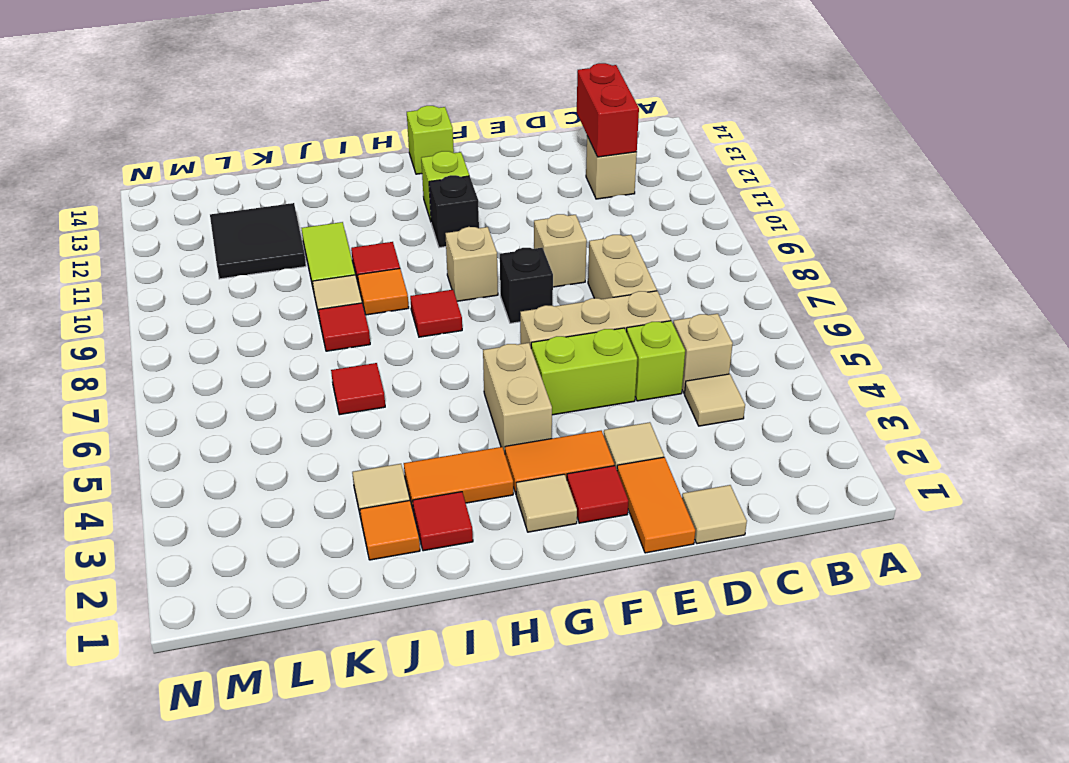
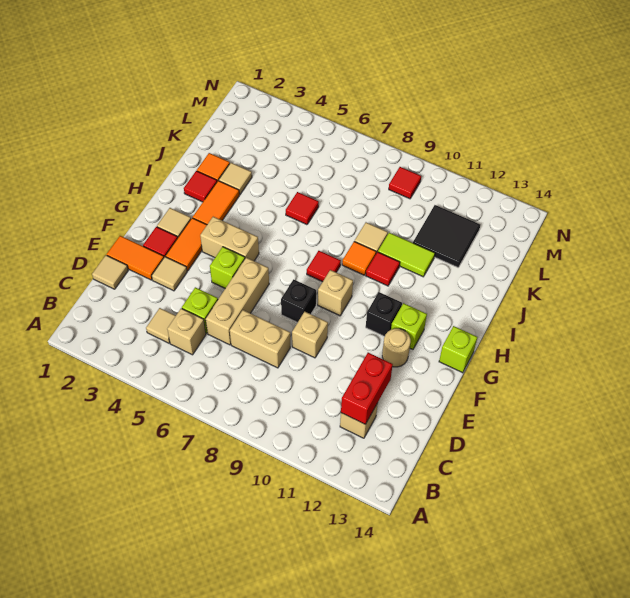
red brick C12:C13 level 2 -> red brick C12:D12 level 2
lime brick E5:F5 level 1 -> lime brick F5 level 1
none -> tan round brick F12 level 1
red tile J8 level 1 -> red tile M9 level 1

